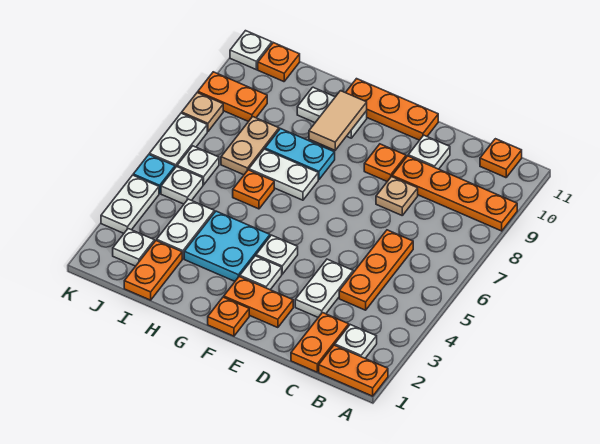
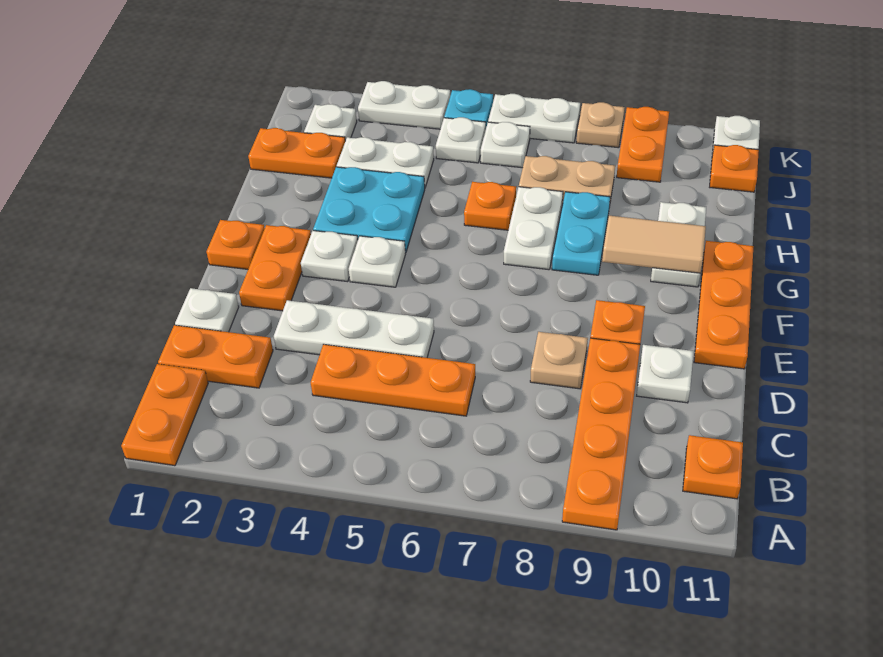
white plate B2 level 1 -> white plate D1 level 1
white plate D3:D4 level 1 -> white plate D3:D5 level 1

